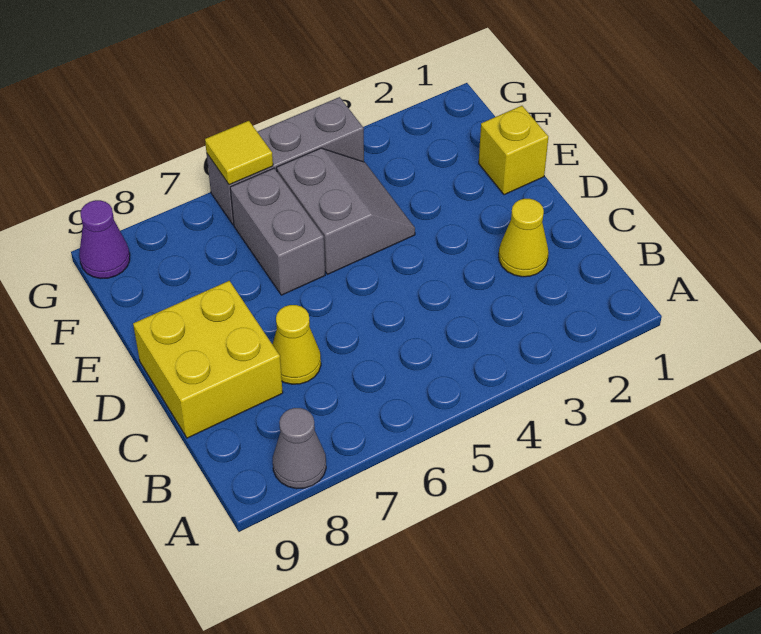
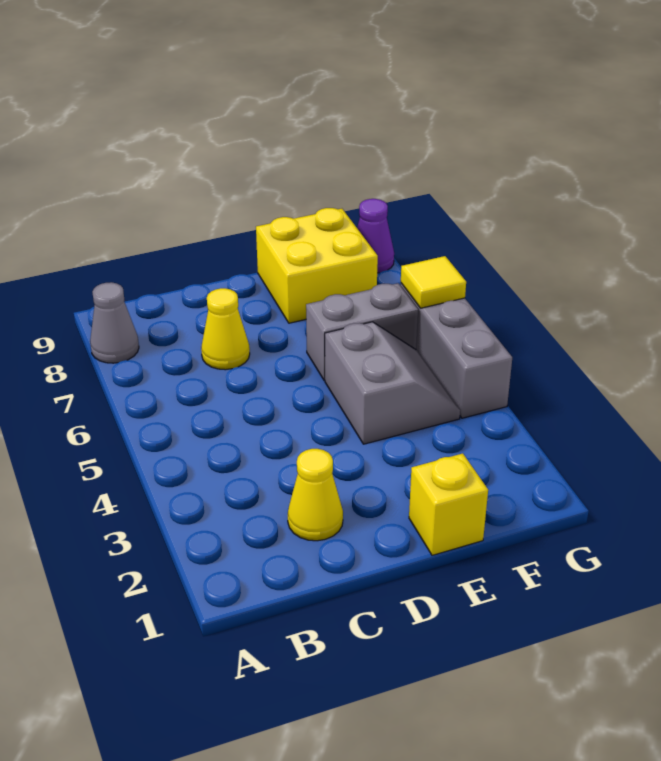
yellow brick C8:D9 level 1 -> yellow brick E8:F9 level 1
grey slope E4:F5 level 1 top 5 -> grey slope E4:F5 level 1 top E

